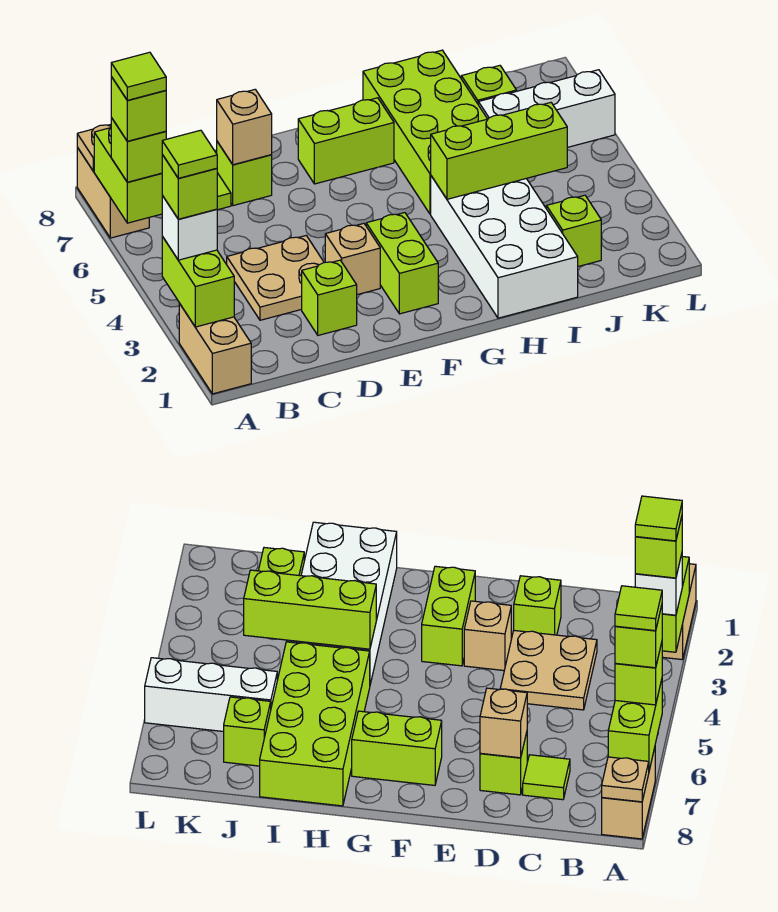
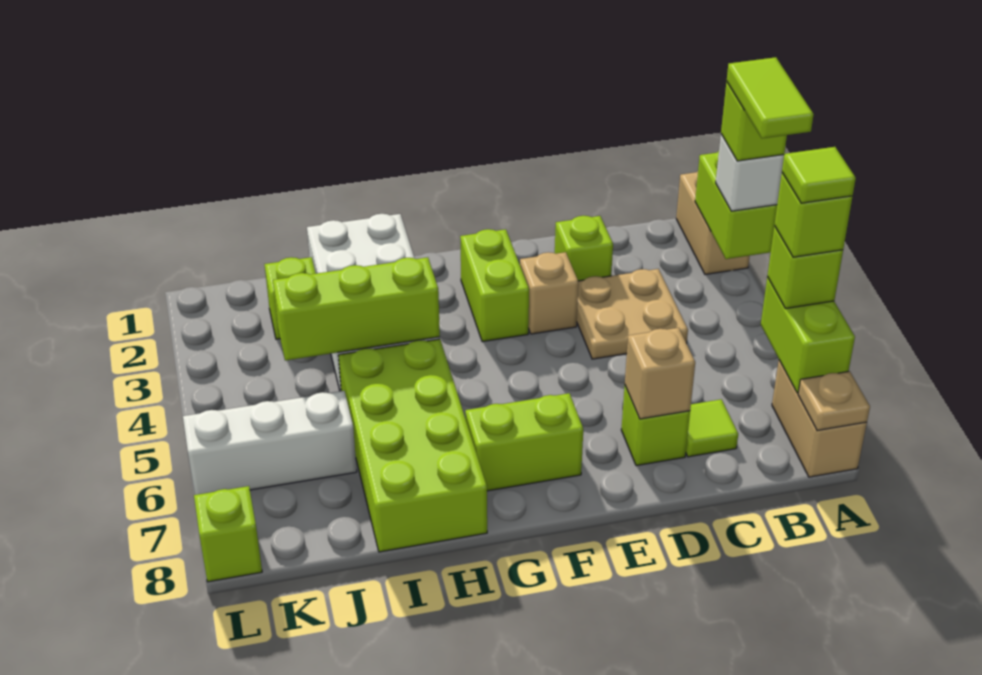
lime tile A3 level 5 -> lime tile A3:A4 level 5
lime brick J7 level 1 -> lime brick L8 level 1

